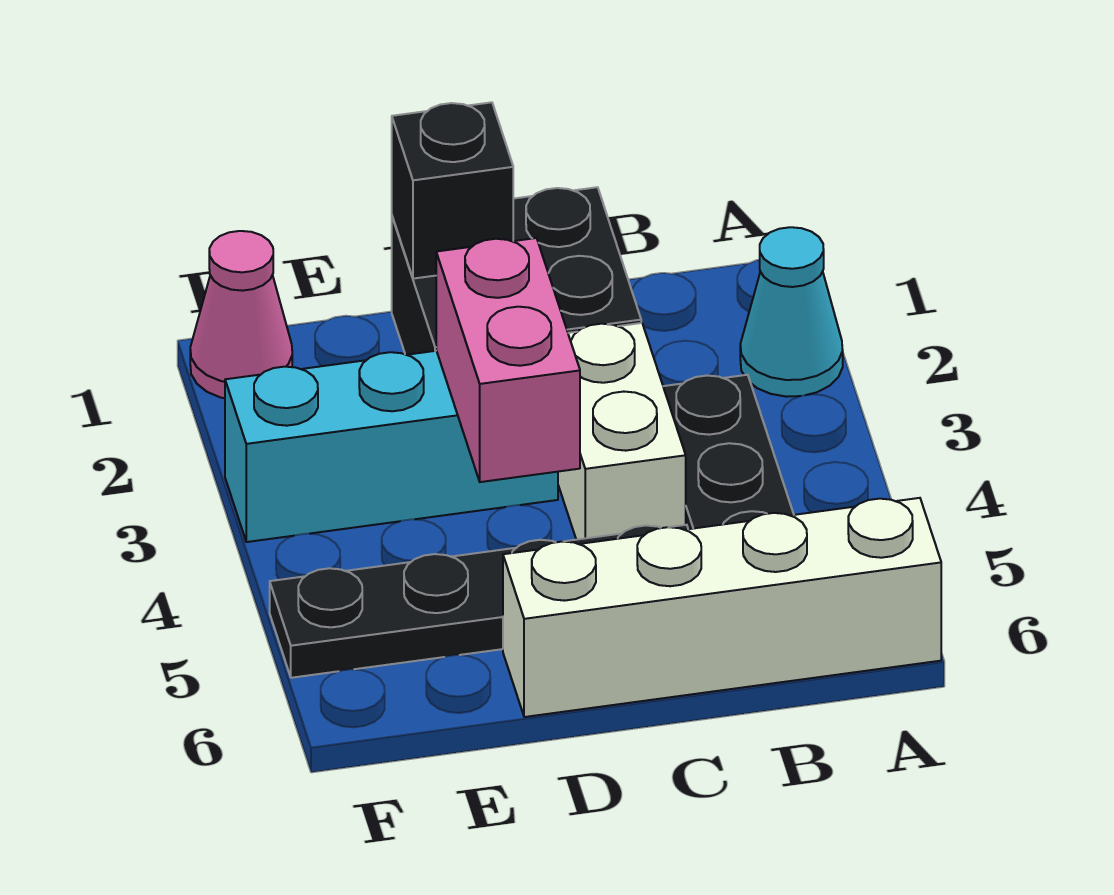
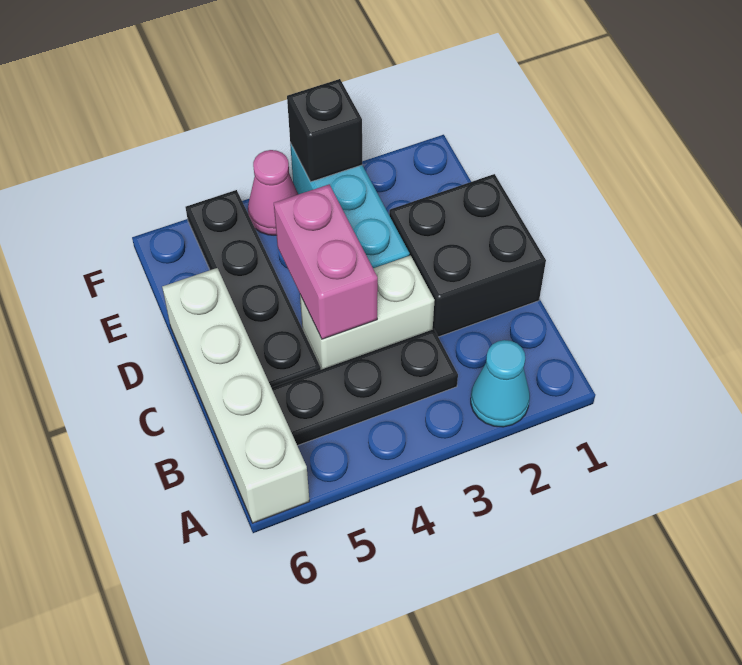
black brick D1 level 2 -> black brick F3 level 2
pink brick D3:D4 level 2 -> pink brick C4:D4 level 2
pink cone F1 level 1 -> pink cone F4 level 1

